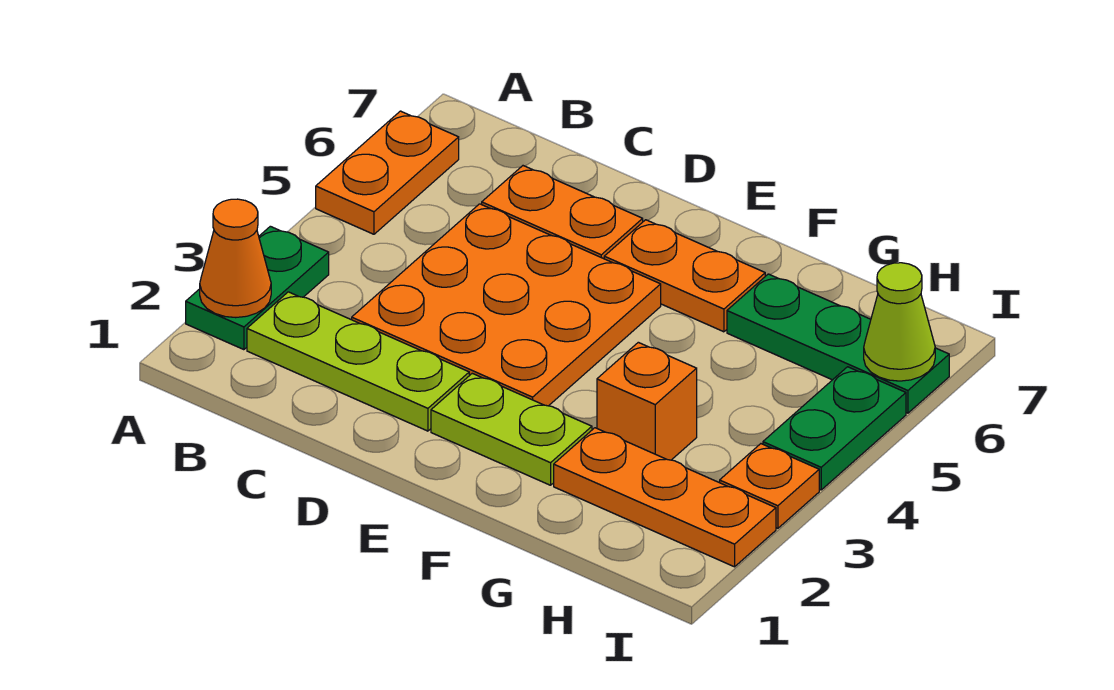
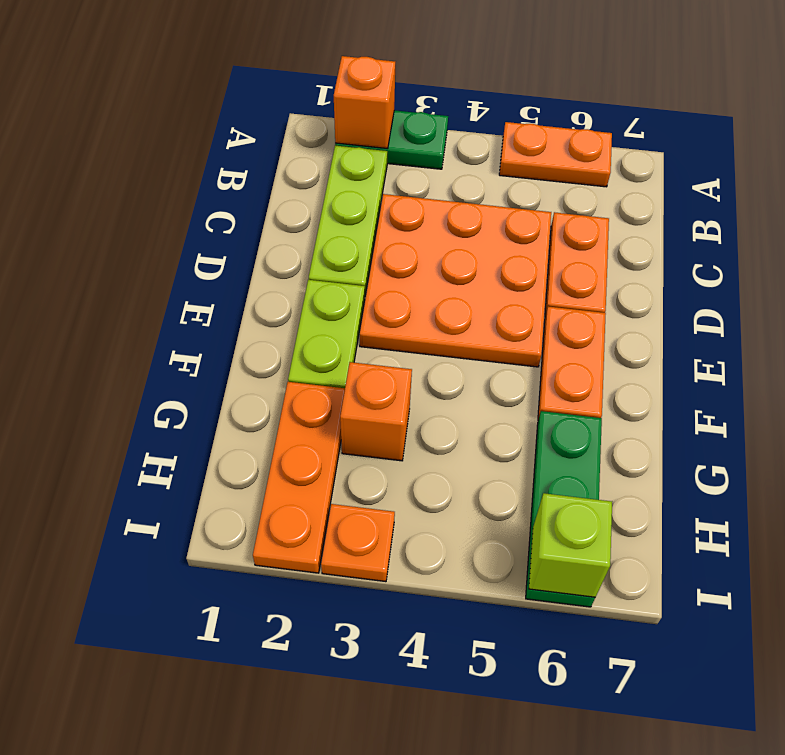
orange cone A2 level 2 -> orange brick A2 level 2
green plate I4:I5 level 1 -> none
lime cone I6 level 2 -> lime brick I6 level 2

